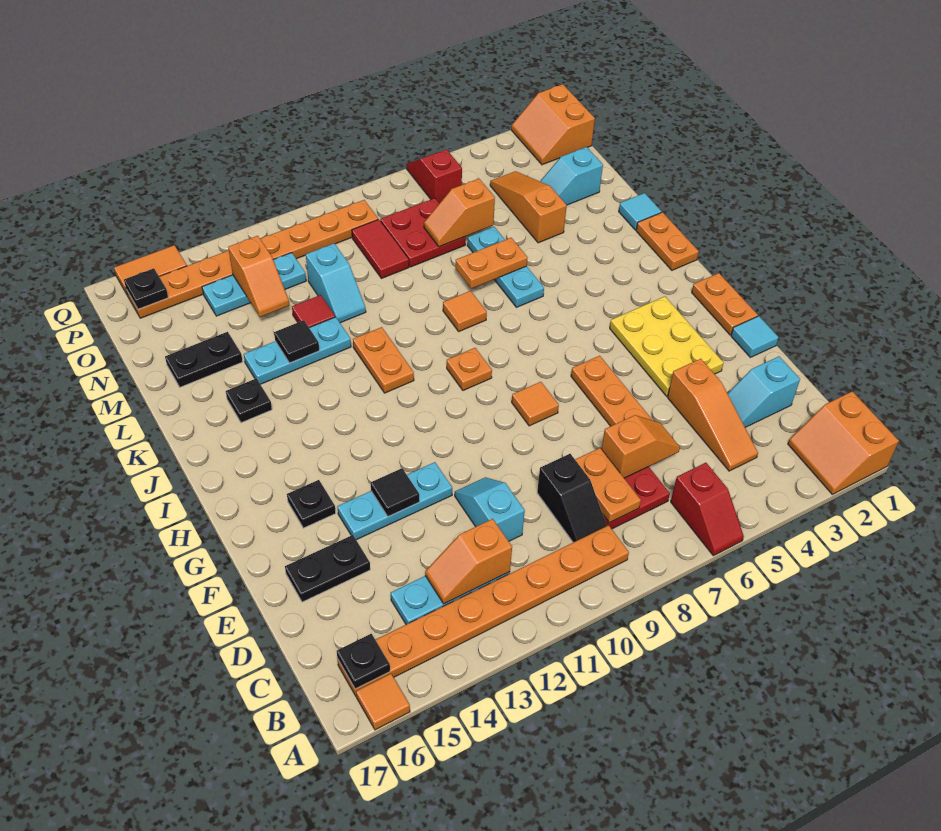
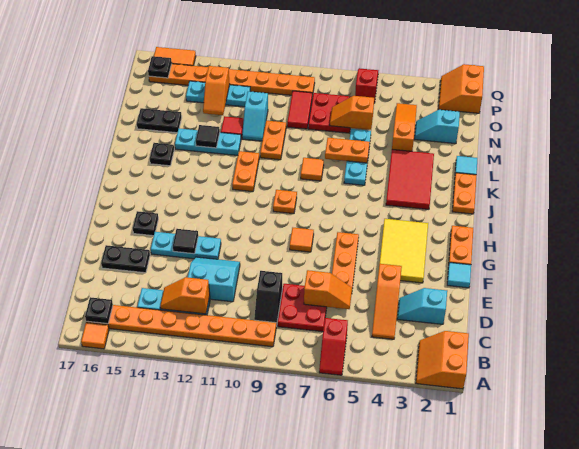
orange plate C8:D8 level 2 -> orange plate L10:M10 level 1
cyan slope D11:E11 level 1 top D -> cyan slope D11:E12 level 1 top D
yellow plate F3:H4 level 1 -> yellow tile F3:H4 level 1
none -> red tile J3:L4 level 1

